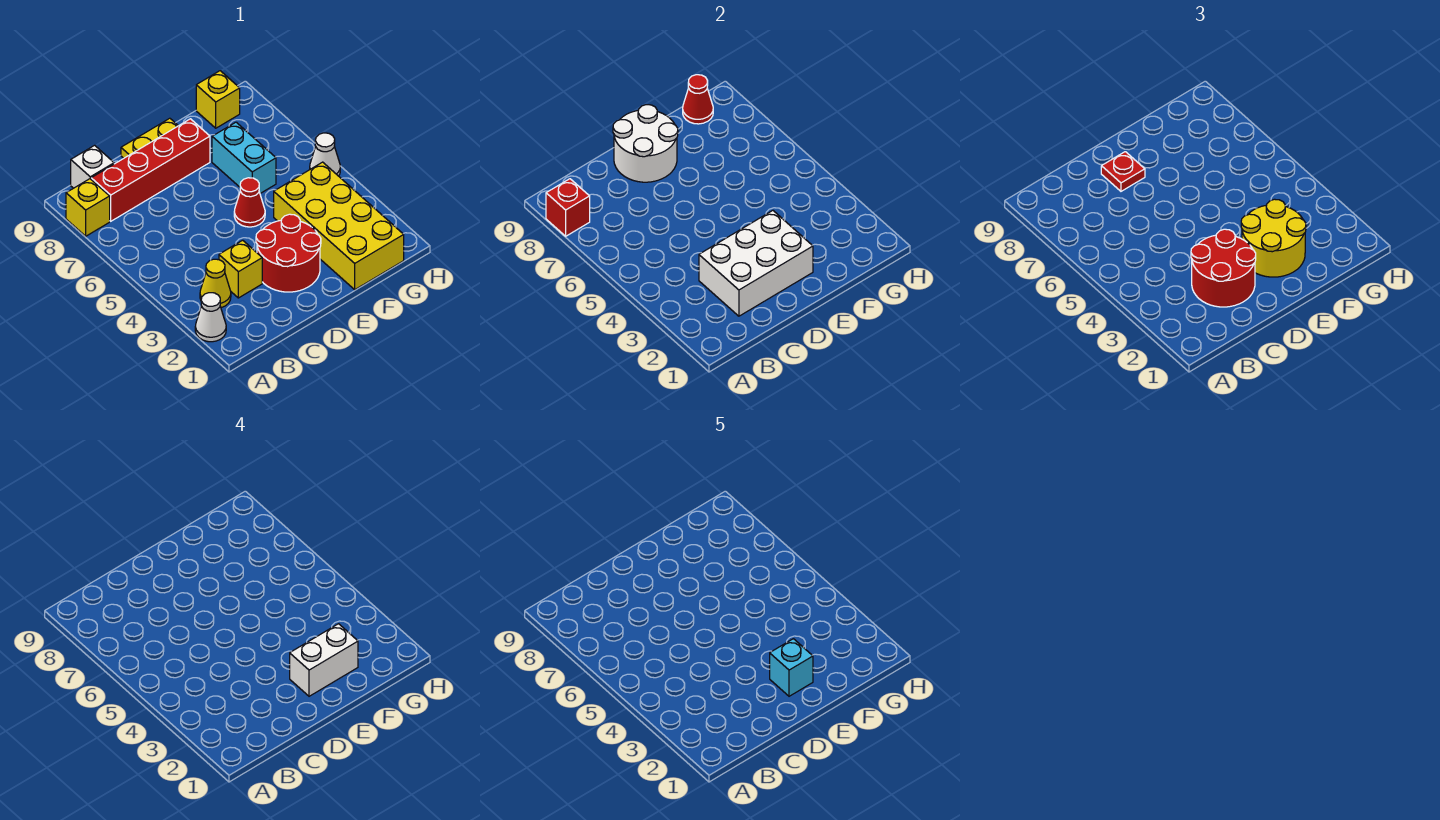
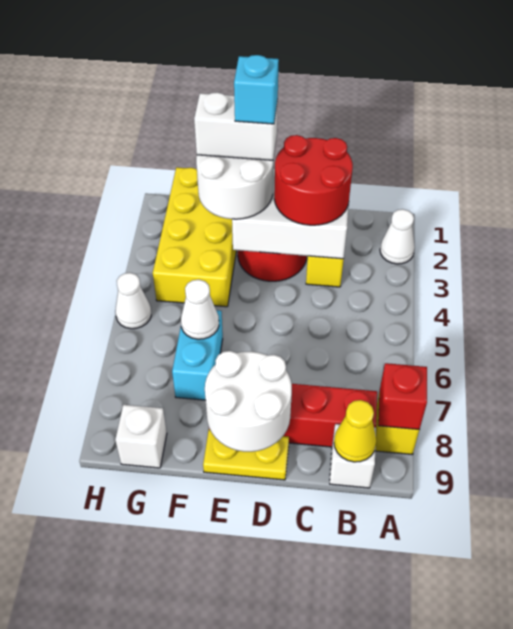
yellow cone B3 level 1 -> yellow cone B9 level 2
red plate D8 level 3 -> none
yellow round brick E2:F3 level 3 -> white round brick E2:F3 level 3
red cone E5 level 1 -> none
none -> white cone F6 level 2
yellow brick G9 level 1 -> white brick G9 level 1
red cone G9 level 2 -> none

